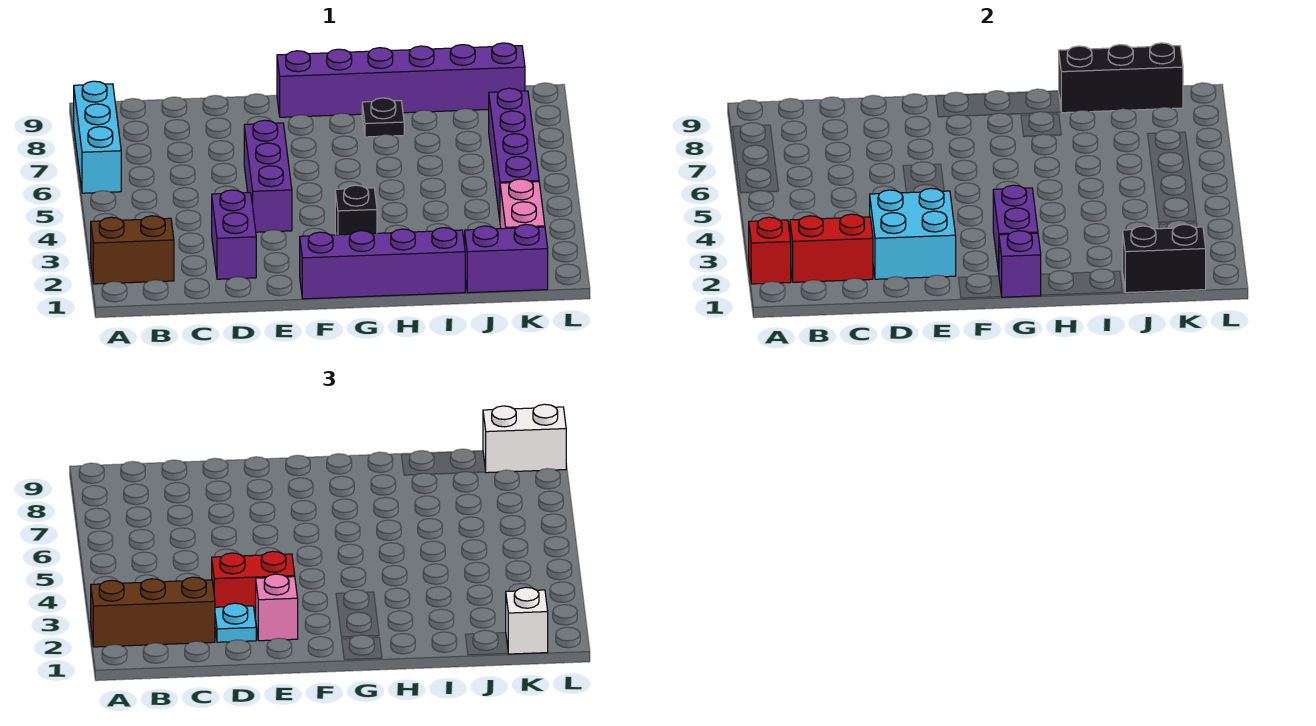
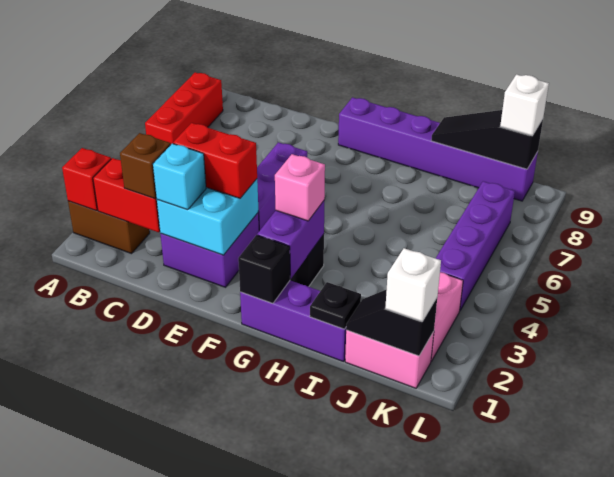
brown brick A2:C2 level 3 -> brown brick C2 level 3
cyan brick A6:A8 level 1 -> red brick A6:A8 level 1
purple brick D2:D3 level 1 -> purple brick D2:E3 level 1
cyan plate D2 level 3 -> cyan brick D2 level 3
pink brick E2 level 3 -> pink brick G3 level 3
purple brick F1:I1 level 1 -> purple brick G1:I1 level 1
purple brick G1 level 2 -> black brick G1 level 2
black plate H8 level 1 -> black plate I1 level 2
black brick I9:K9 level 2 -> black slope I9:K9 level 2 top K
purple brick J1:K1 level 1 -> pink brick J1:K1 level 1
black brick J1:K1 level 2 -> black slope J1:K1 level 2 top K
white brick K9:L9 level 3 -> white brick K9 level 3

